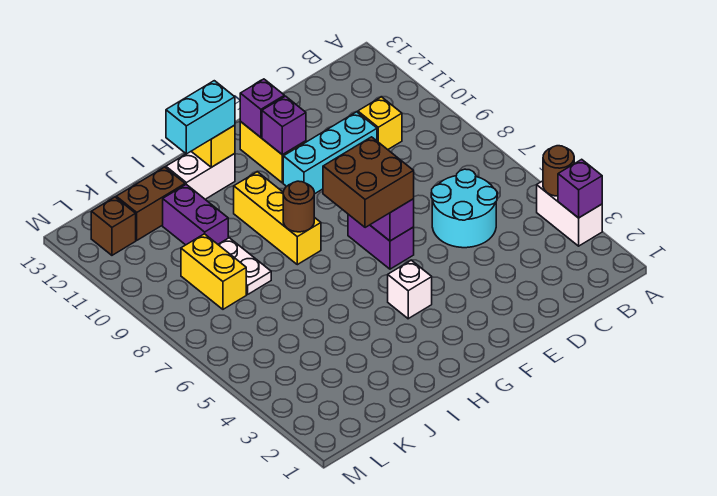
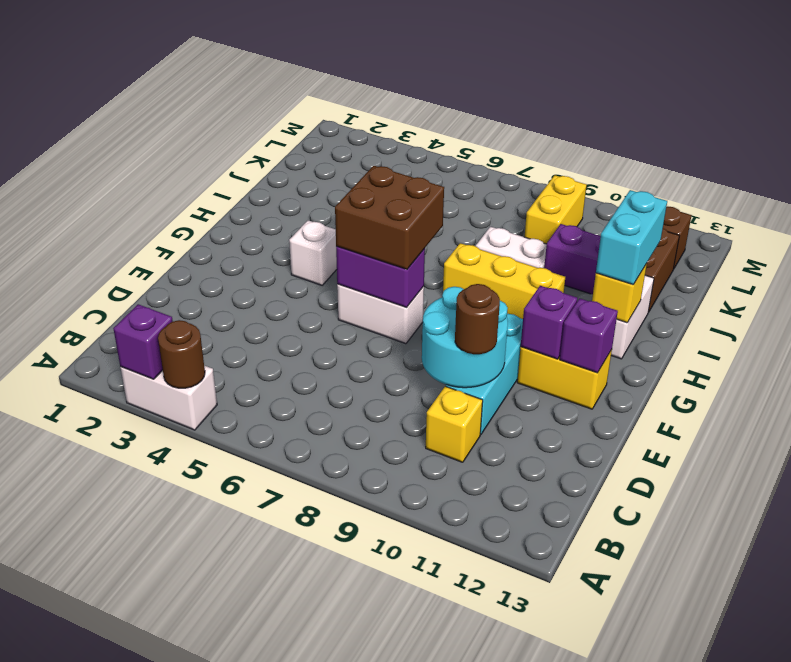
cyan round brick C5:D6 level 1 -> cyan round brick D9:E10 level 2
purple brick F6:F7 level 1 -> white brick F6:F7 level 1
brown round brick H8 level 2 -> brown round brick D10 level 3
yellow brick K8:K9 level 1 -> yellow brick K9:L9 level 1

